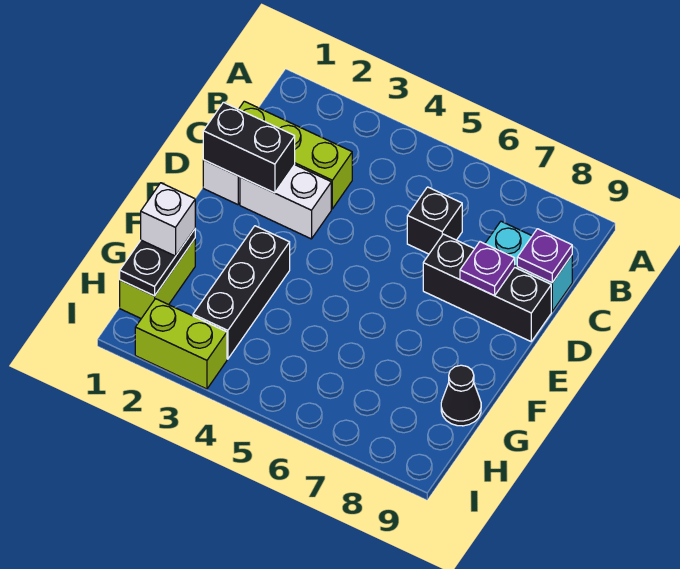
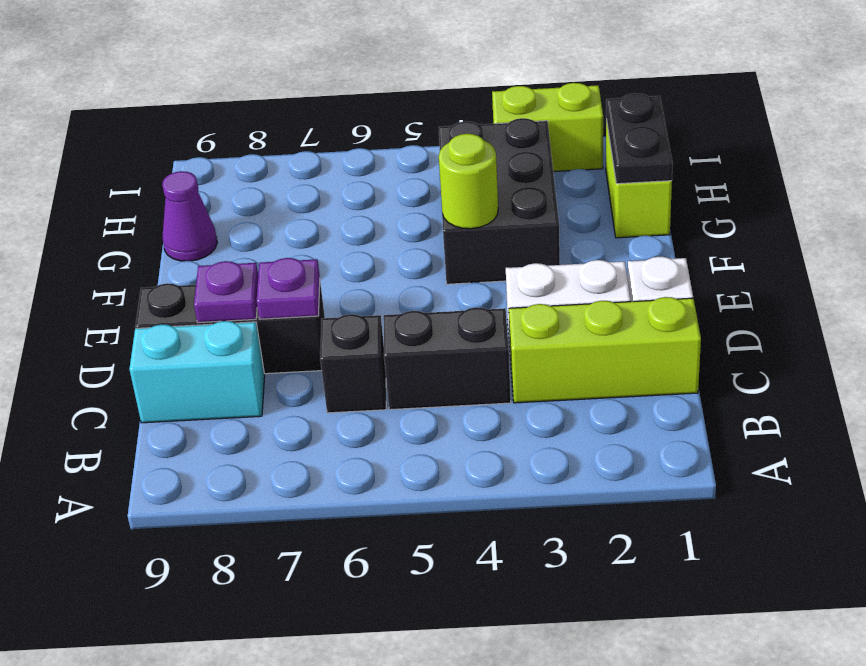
purple plate C9 level 2 -> purple plate D7 level 2
black brick D1:D2 level 2 -> black brick C4:C5 level 1
black brick F3:H3 level 1 -> black brick F3:H4 level 1
none -> lime round brick F4 level 2
white brick G1 level 3 -> none
black cone G9 level 1 -> purple cone G9 level 1

